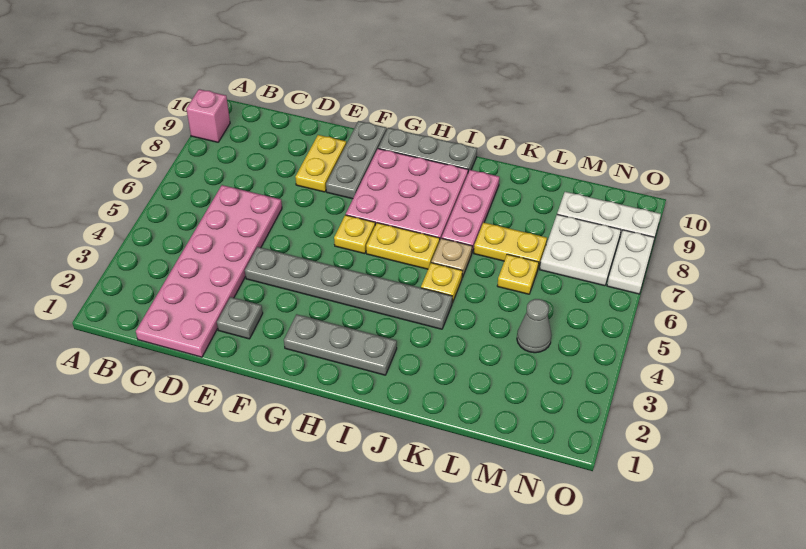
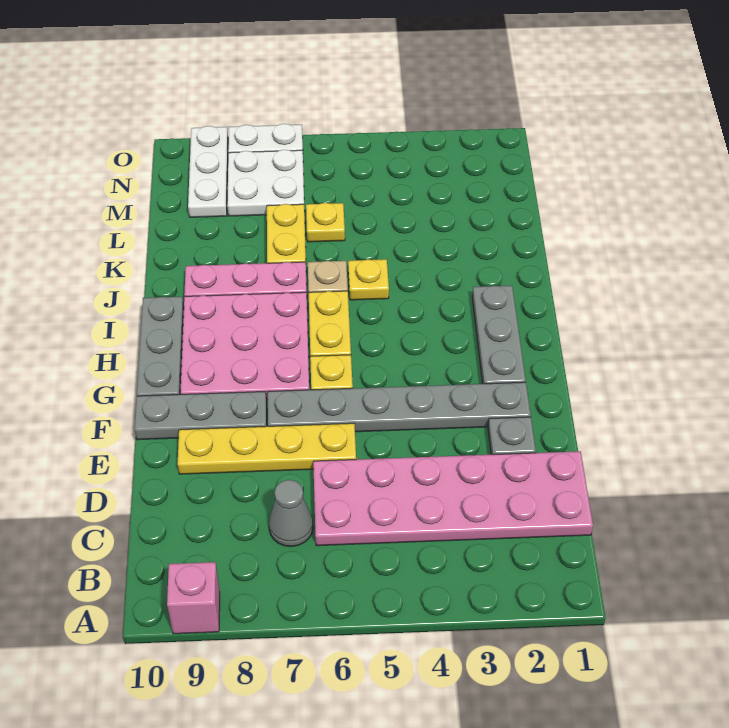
grey plate E4:J4 level 1 -> grey plate F2:F7 level 1
yellow plate E8:E9 level 1 -> yellow plate E6:E9 level 1
grey cone M4 level 1 -> grey cone C7 level 1

